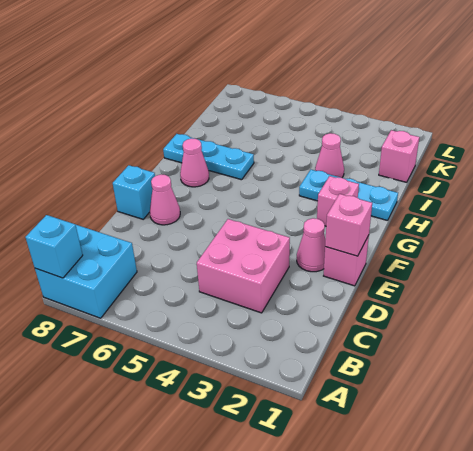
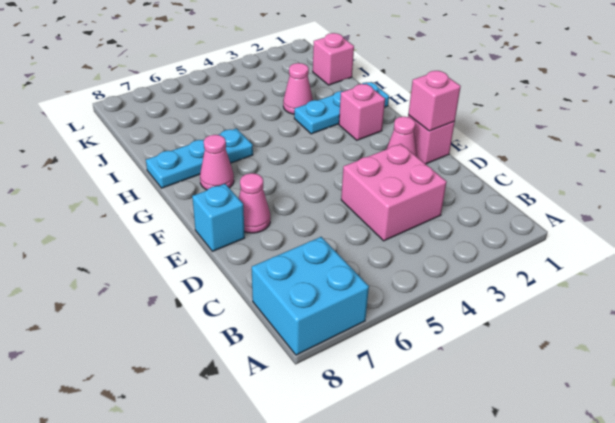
cyan brick A8 level 2 -> none

